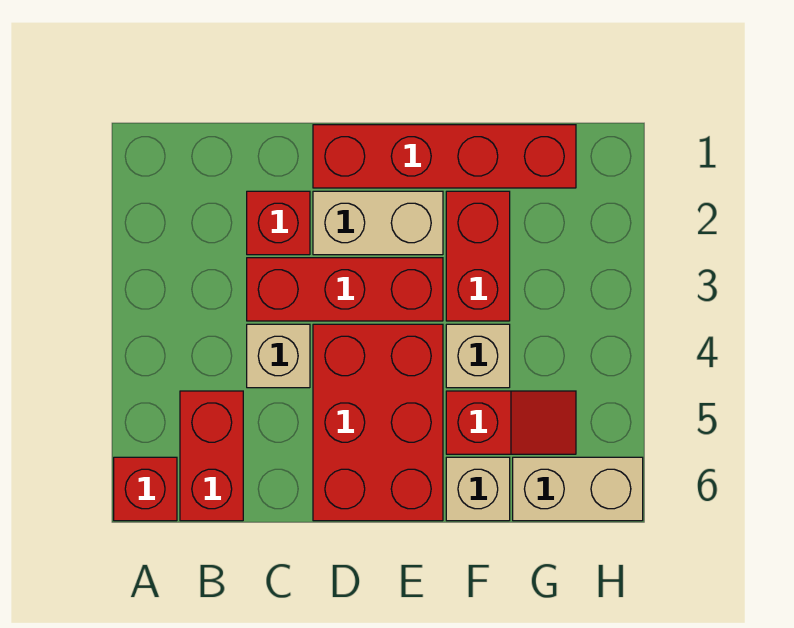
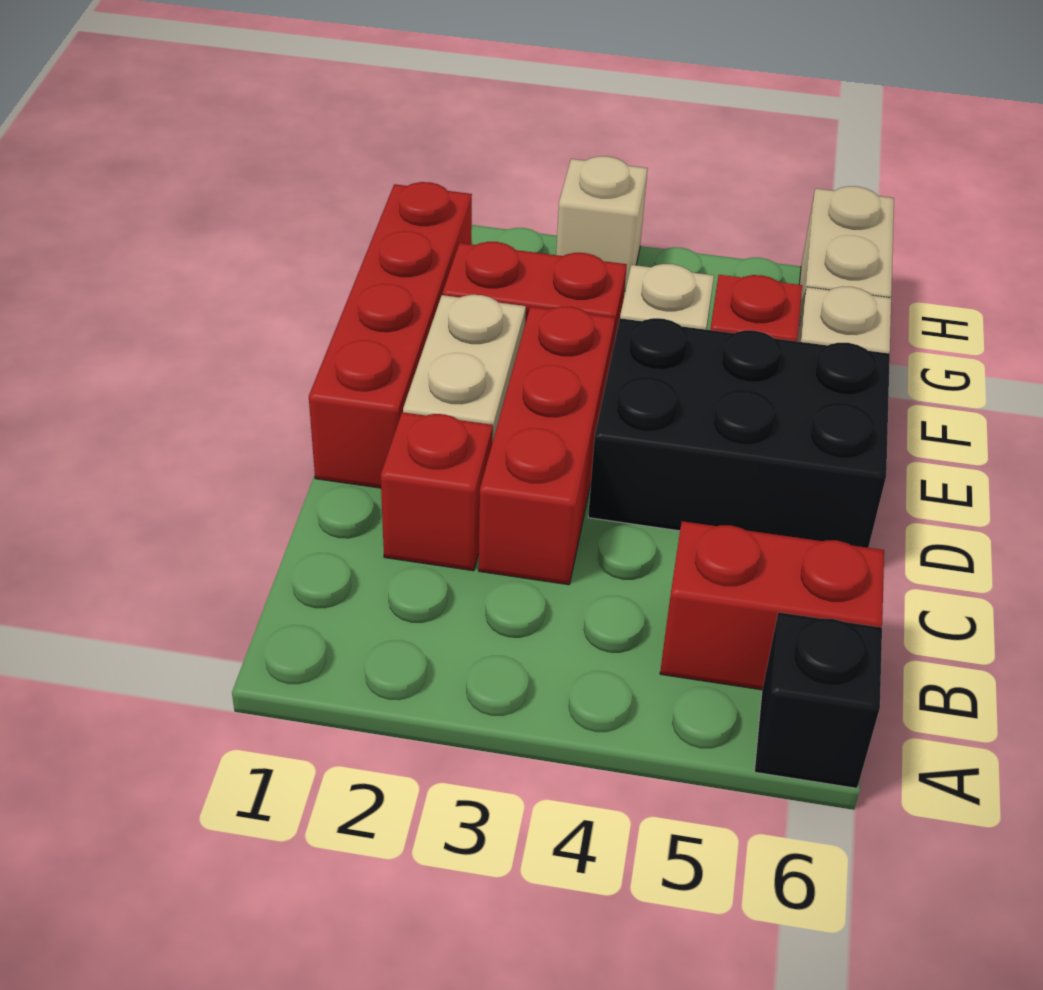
red brick A6 level 1 -> black brick A6 level 1
tan brick C4 level 1 -> tan brick H3 level 1
red brick D4:E6 level 1 -> black brick D4:E6 level 1

